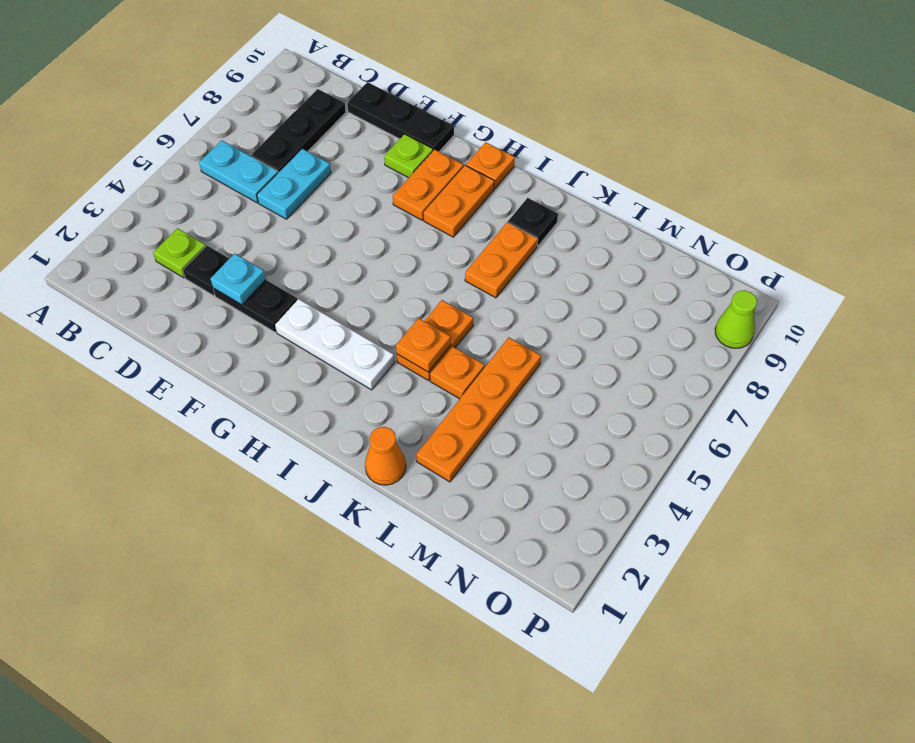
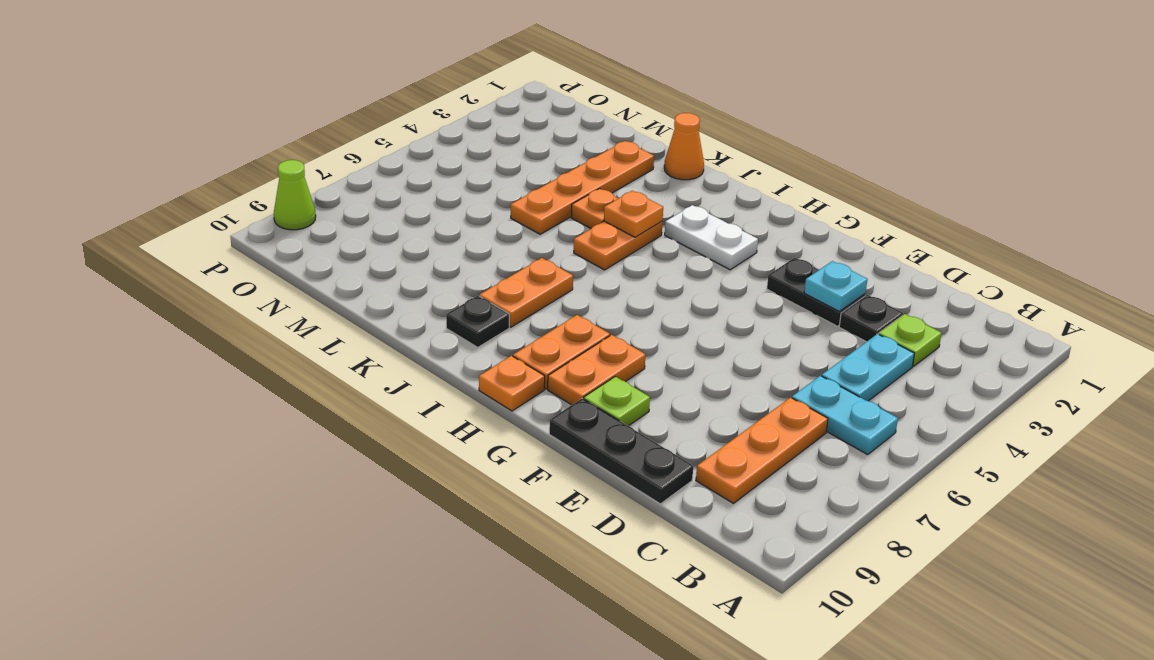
black plate C7:C9 level 1 -> orange plate C7:C9 level 1
cyan plate D6:D7 level 1 -> cyan plate C4:C5 level 1
white plate G3:I3 level 1 -> white plate H3:I3 level 1

